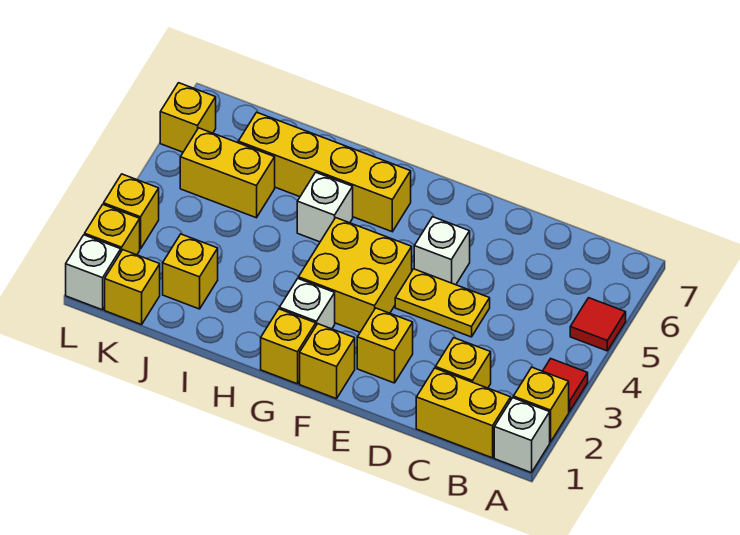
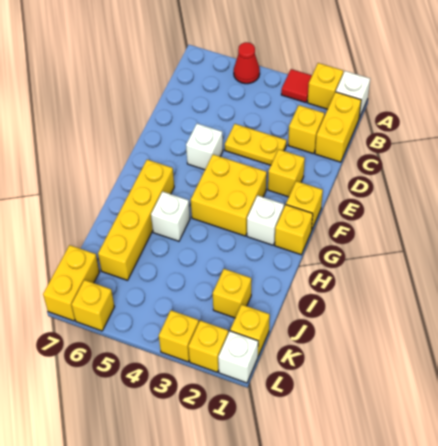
red tile A5 level 1 -> red cone A5 level 1
yellow plate D4:E4 level 1 -> yellow plate D3:D4 level 1
yellow brick J5:K5 level 1 -> yellow brick K7:L7 level 1

